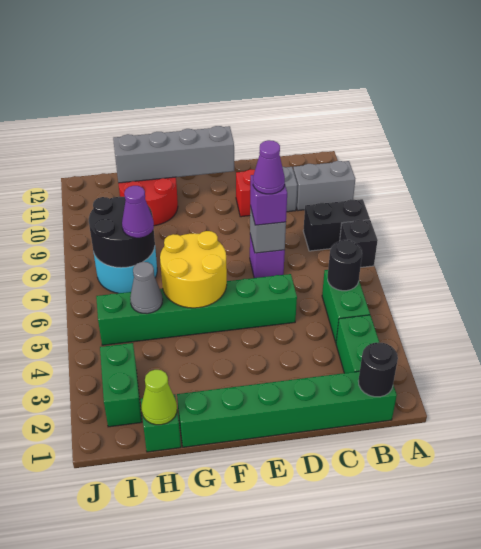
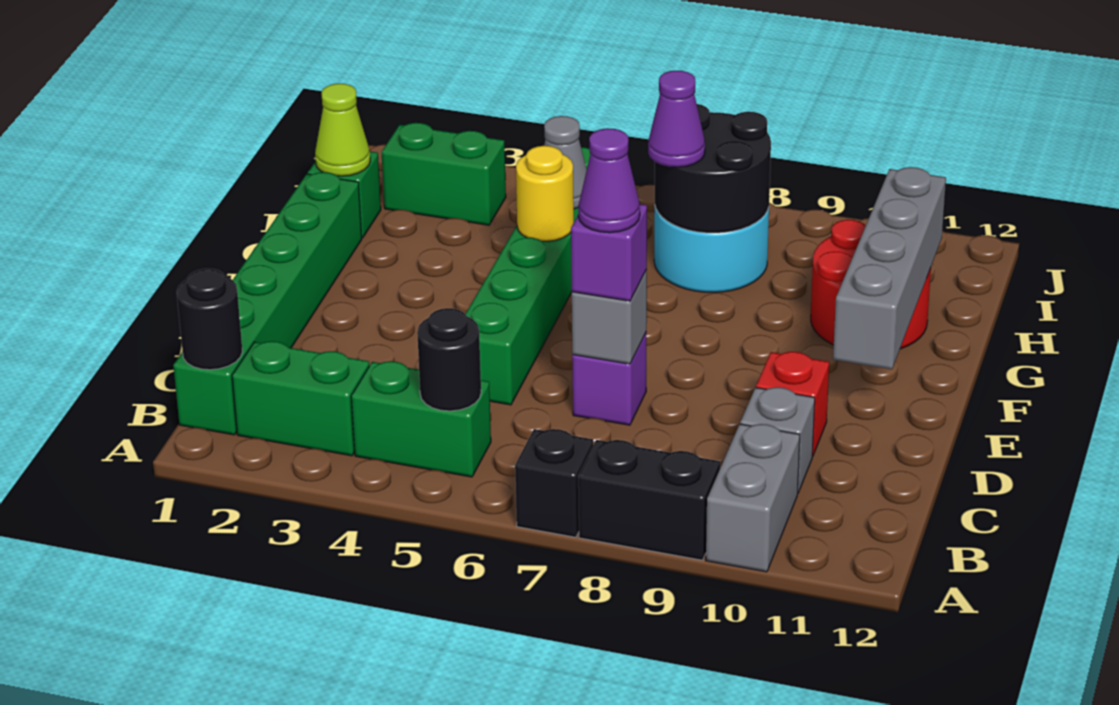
black brick A8:B8 level 1 -> black brick A8:A9 level 1
yellow round brick F5:G6 level 2 -> yellow round brick G5 level 2

